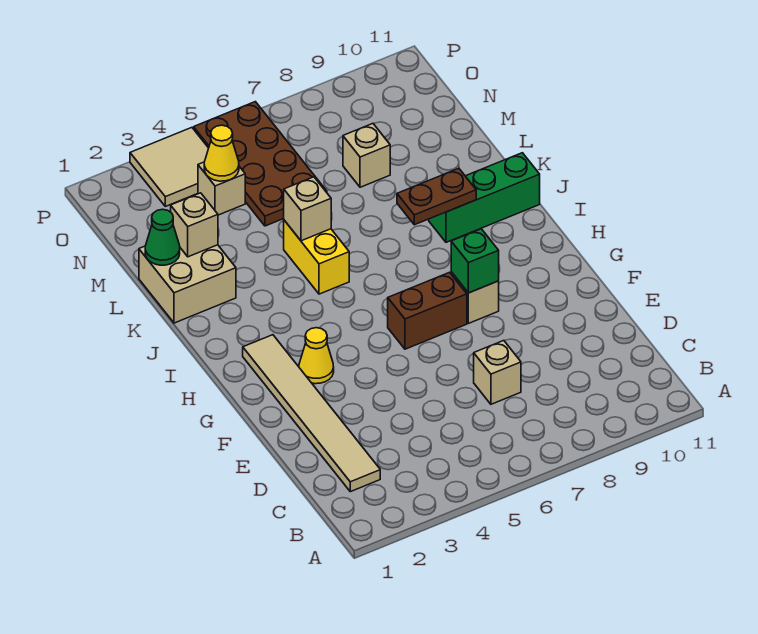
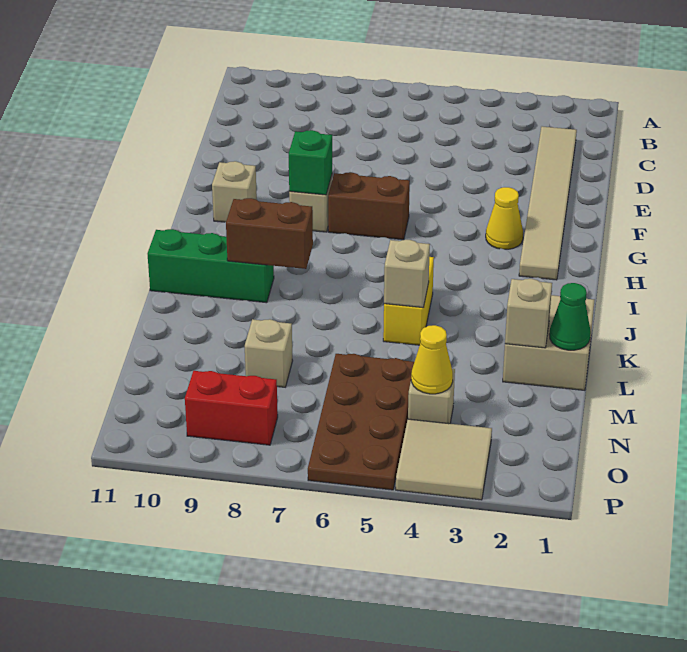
tan brick D7 level 1 -> tan brick G10 level 1
brown plate J8:J9 level 2 -> brown brick J8:J9 level 2
none -> red brick O8:O9 level 1

